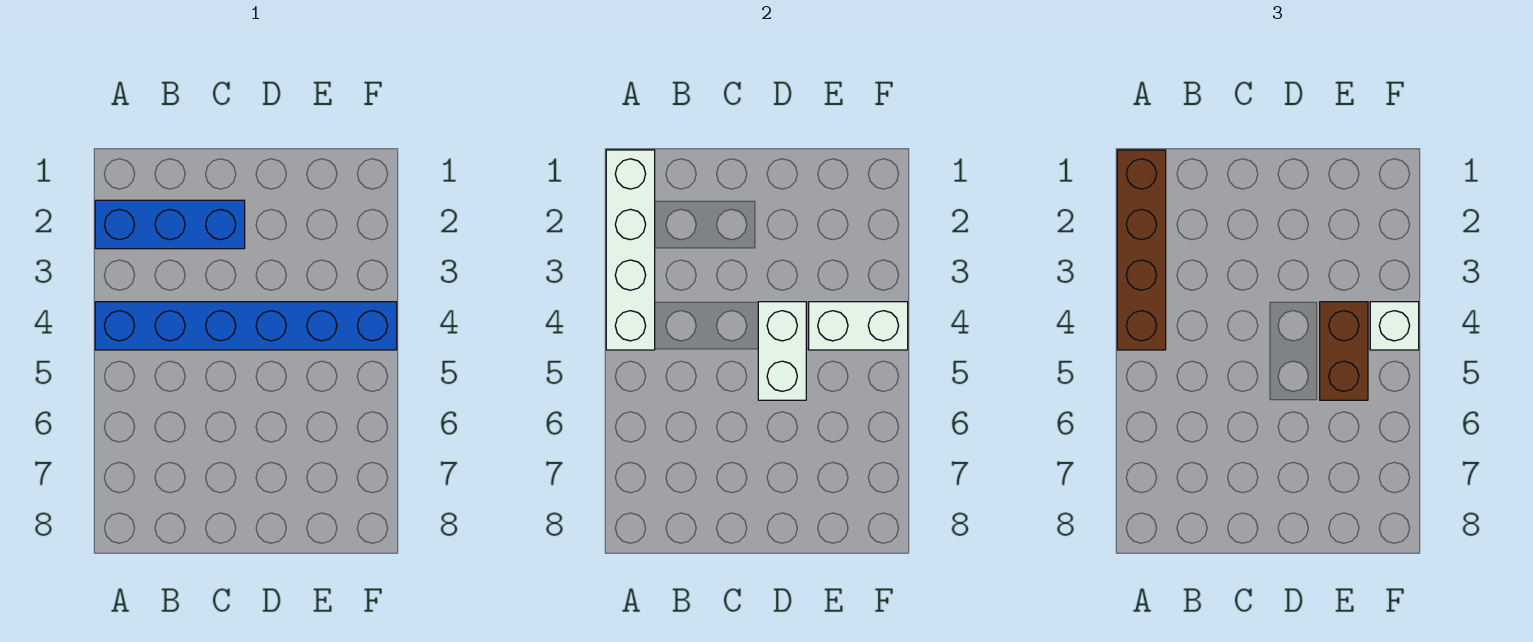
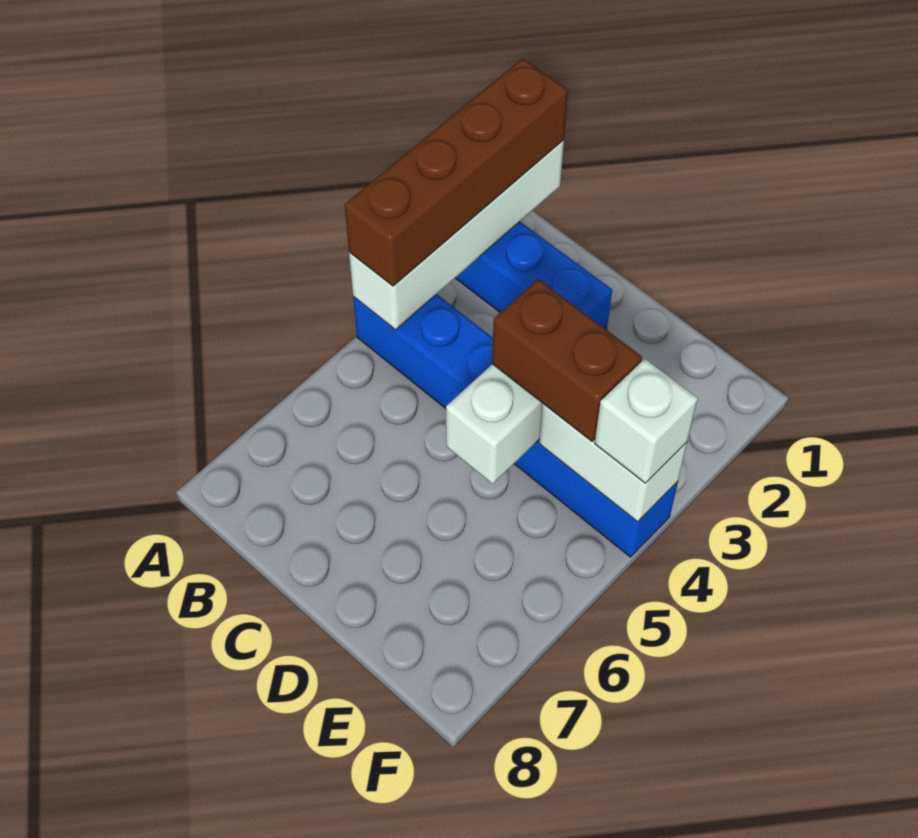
brown brick E4:E5 level 3 -> brown brick D4:E4 level 3

